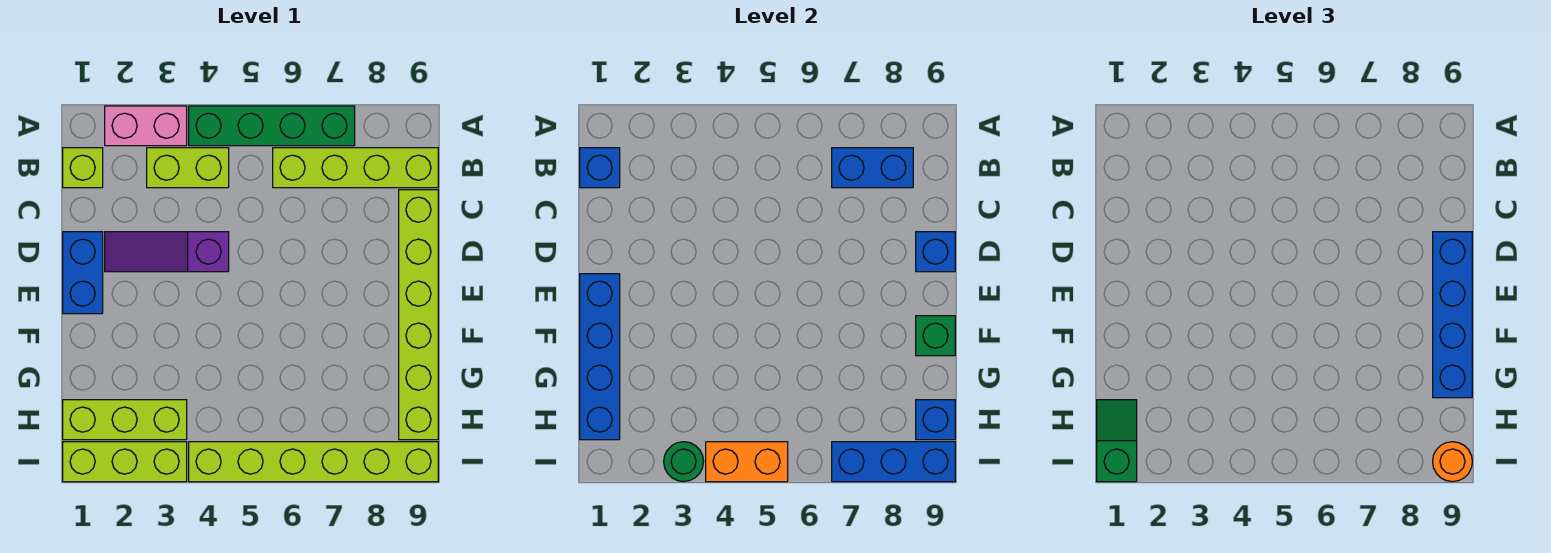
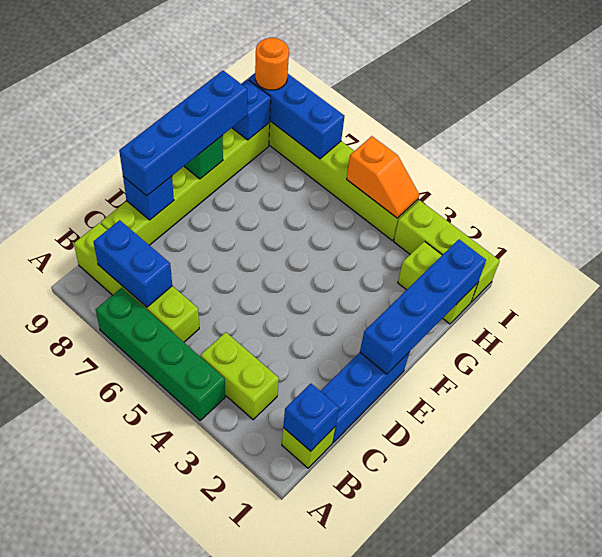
pink brick A2:A3 level 1 -> none
blue brick D1:E1 level 1 -> blue brick C1:E1 level 1
purple slope D2:D4 level 1 top 4 -> none
lime brick H1:H3 level 1 -> lime brick H1:H2 level 1
green slope H1:I1 level 3 top I -> none
green round brick I3 level 2 -> none
orange brick I4:I5 level 2 -> orange slope I4:I5 level 2 top 5

